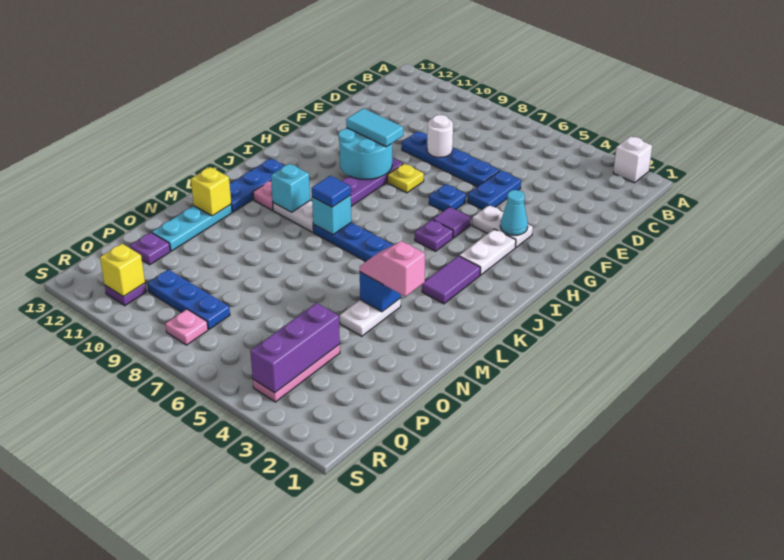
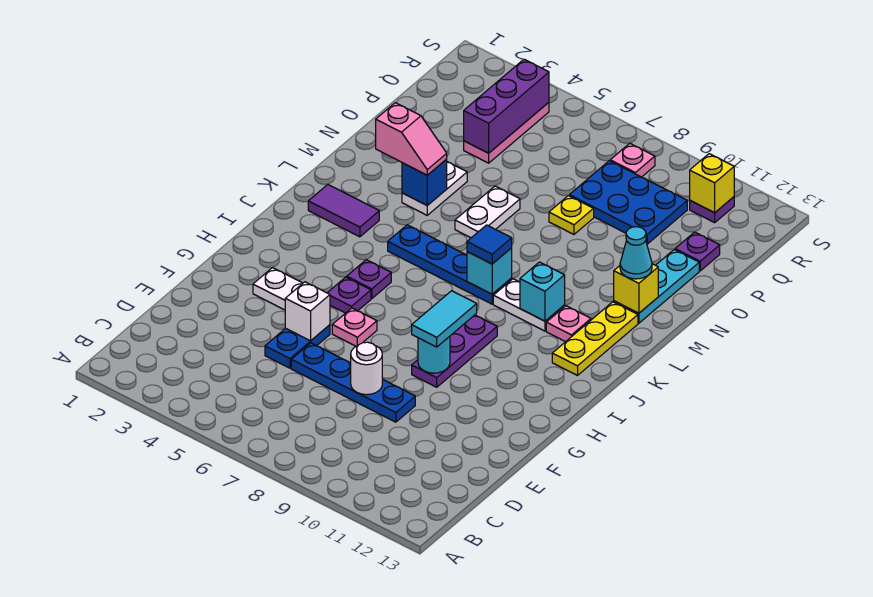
white brick A2 level 1 -> white brick F5 level 2
cyan cone G3 level 2 -> cyan cone M12 level 3
blue plate G6 level 1 -> pink plate G6 level 1
yellow plate G8 level 1 -> yellow plate O8 level 1
cyan round brick G9:H10 level 2 -> cyan round brick G9 level 2
cyan tile G9:G10 level 3 -> cyan tile G9:H9 level 3
white plate H3:I3 level 1 -> white plate M6:N6 level 1
purple tile H5 level 1 -> purple plate H5 level 1
purple tile J3:K3 level 1 -> purple tile K2:K3 level 1
blue plate J12:L12 level 1 -> yellow plate J12:L12 level 1
blue plate Q8:Q10 level 1 -> blue plate P8:Q10 level 1

